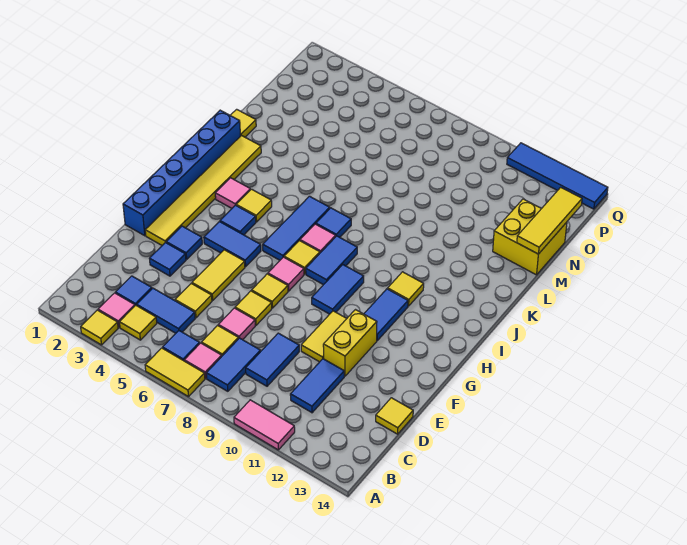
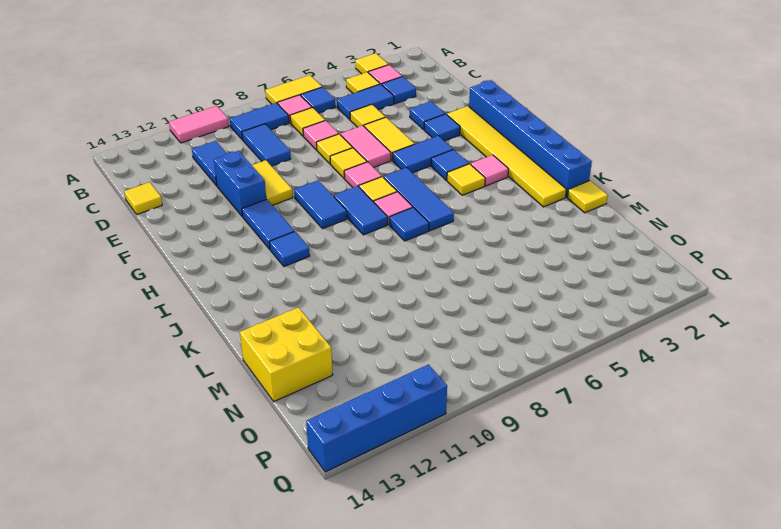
blue tile B8:C8 level 1 -> blue tile B8:B9 level 1
none -> pink tile E6:F6 level 1
yellow brick E11:F11 level 1 -> blue brick E11:F11 level 1
yellow tile I11 level 1 -> blue tile I11 level 1
yellow tile M14:O14 level 2 -> none
blue tile Q11:Q14 level 1 -> blue brick Q11:Q14 level 1

